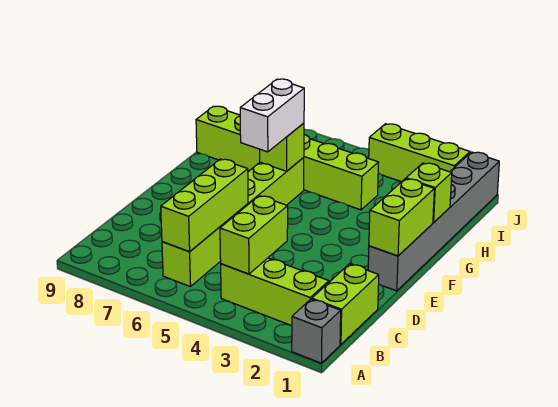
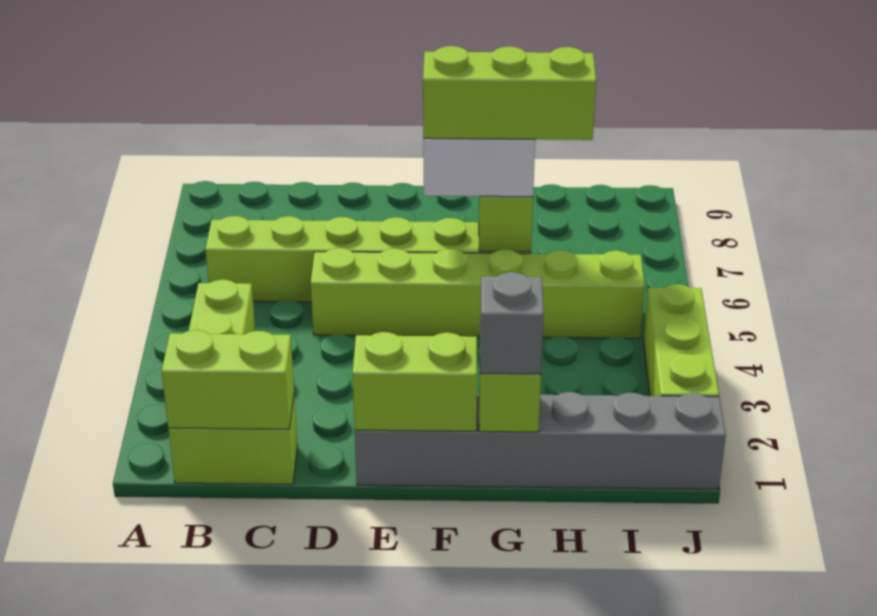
grey brick A1 level 1 -> grey brick G1 level 3
lime brick B4:C4 level 2 -> lime brick B1:C1 level 2
lime brick B6:D6 level 2 -> lime brick F6:H6 level 4
lime brick H4:H9 level 1 -> lime brick D5:I5 level 1

